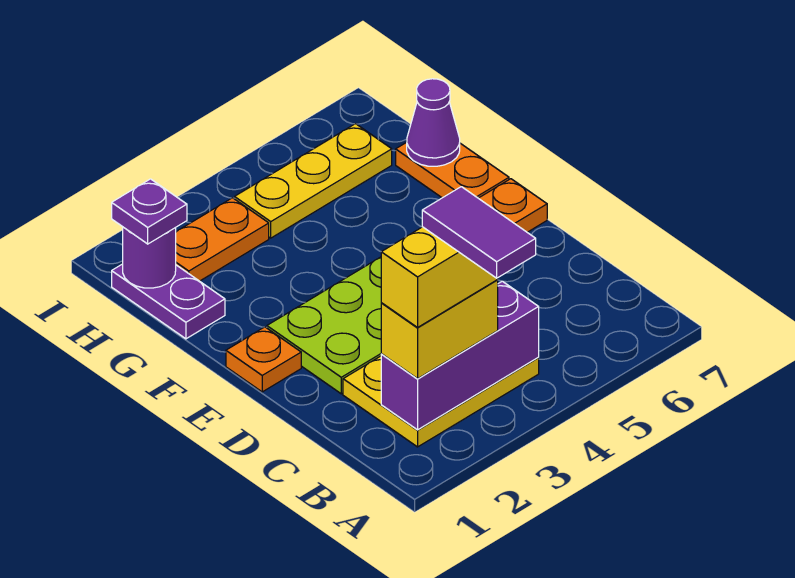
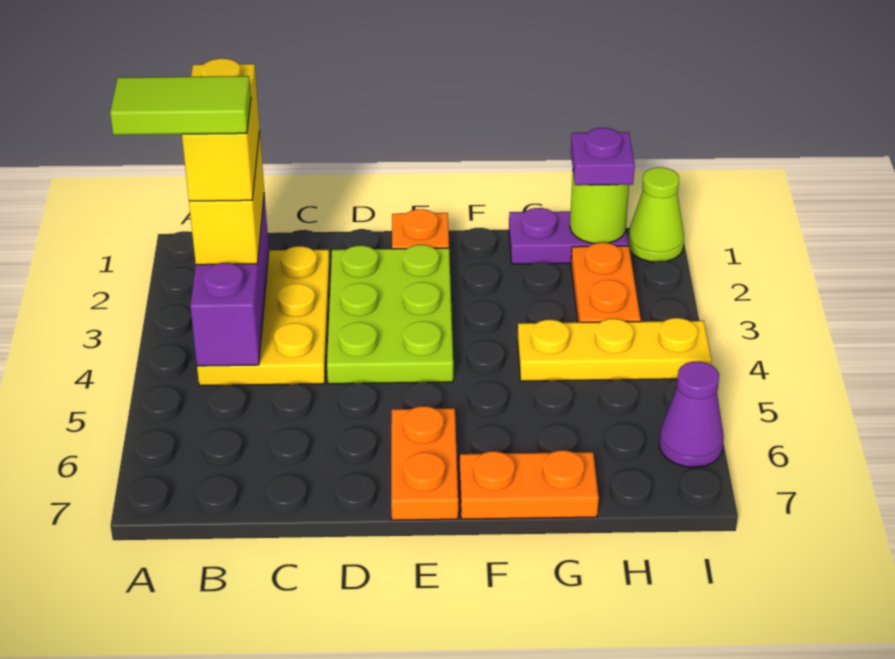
purple tile A3:B3 level 5 -> lime tile A3:B3 level 5
purple cone G7 level 2 -> purple cone I6 level 1
purple round brick H1 level 2 -> lime round brick H1 level 2
yellow plate H4:H6 level 1 -> yellow plate G4:I4 level 1
none -> lime cone I1 level 1

